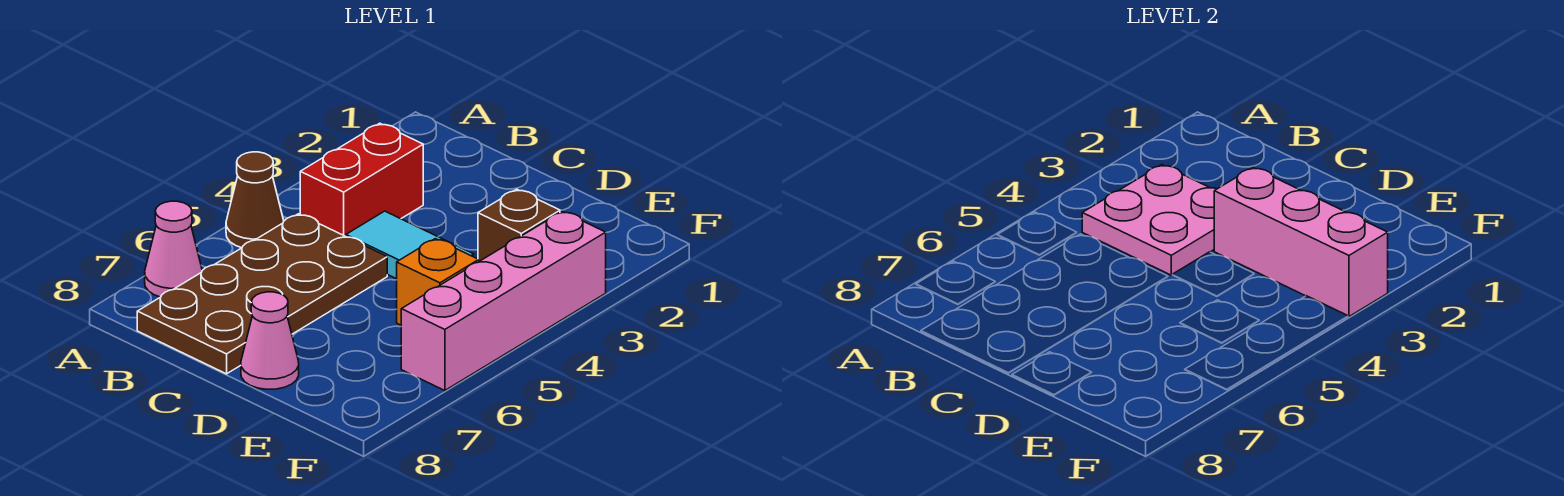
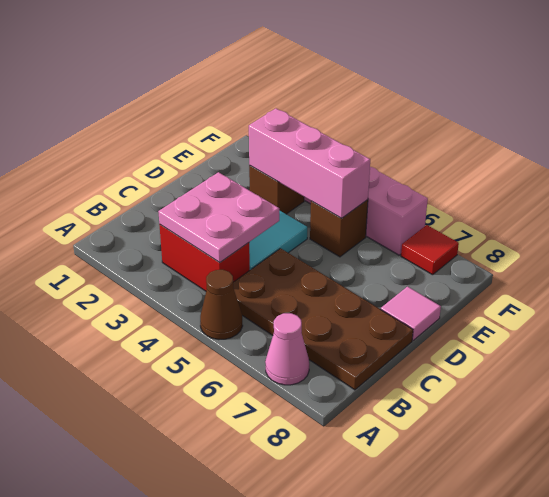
pink brick D3:F3 level 2 -> pink brick E3:E5 level 2
pink cone D8 level 1 -> pink tile D8 level 1
orange brick E5 level 1 -> brown brick E5 level 1
none -> red tile F7 level 1

